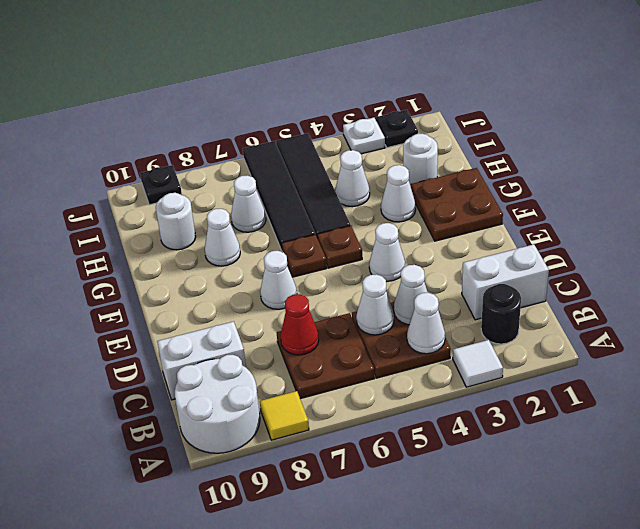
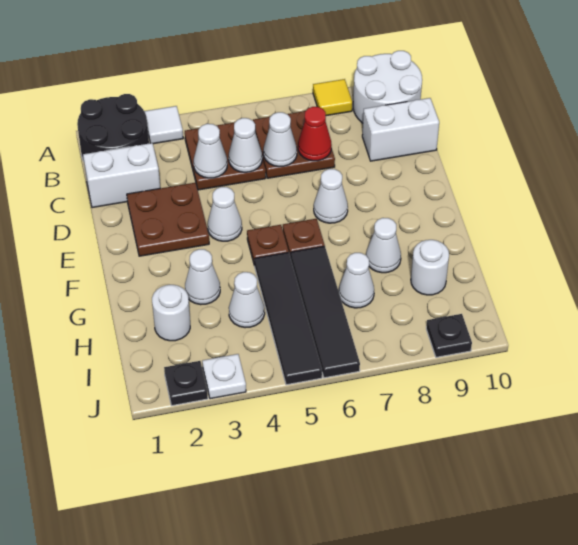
black round brick B2 level 1 -> black round brick A1:B2 level 1
white cone B4 level 2 -> white cone C6 level 2
brown plate F1:G2 level 1 -> brown plate D2:E3 level 1

